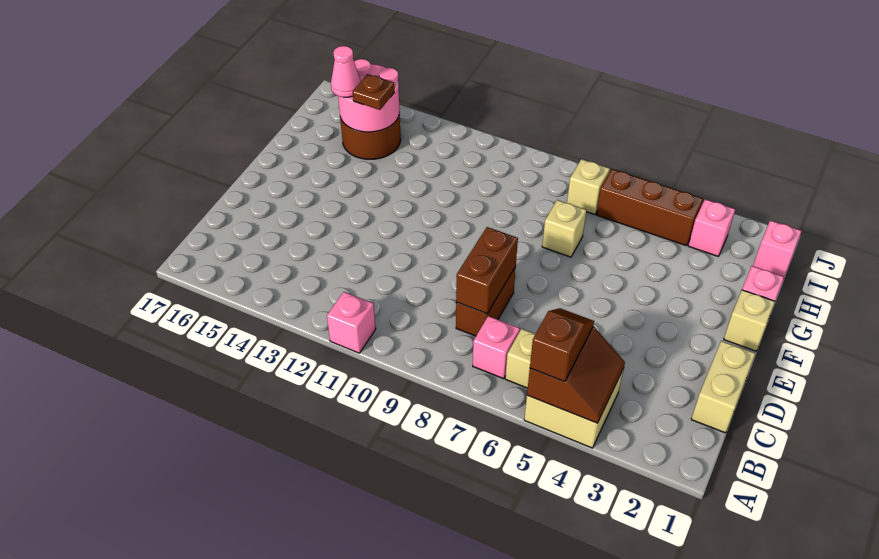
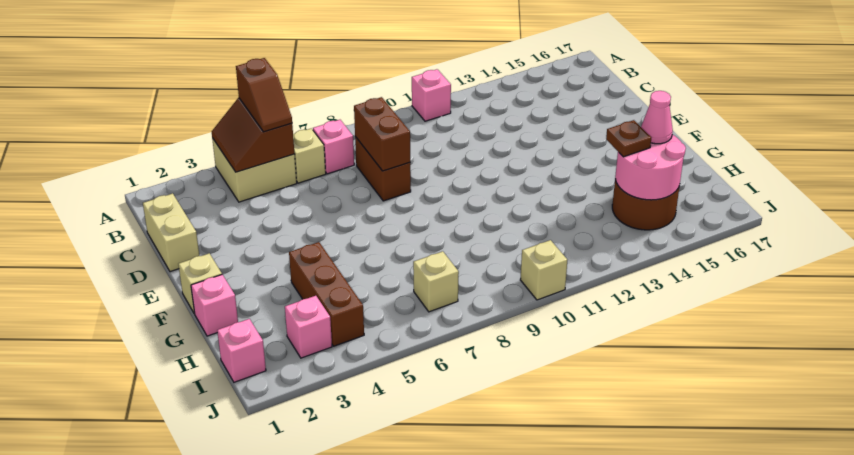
tan brick G7 level 1 -> tan brick J10 level 1
brown brick I4:I6 level 1 -> brown brick G4:I4 level 1

